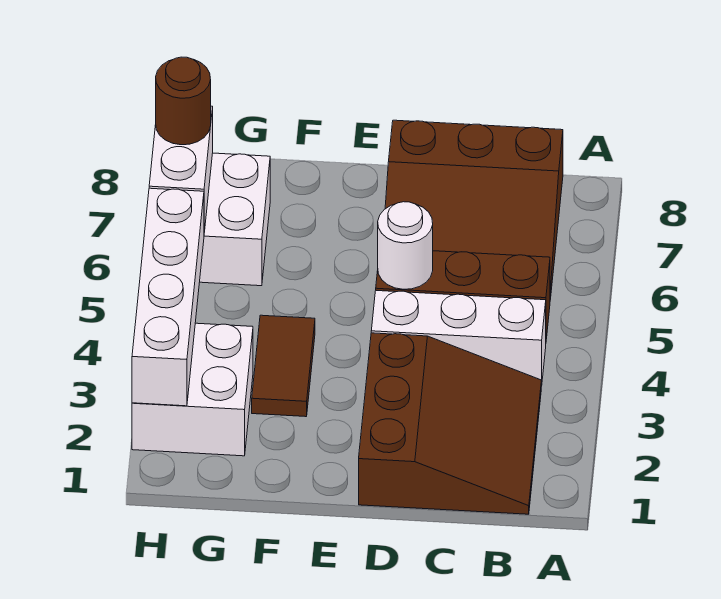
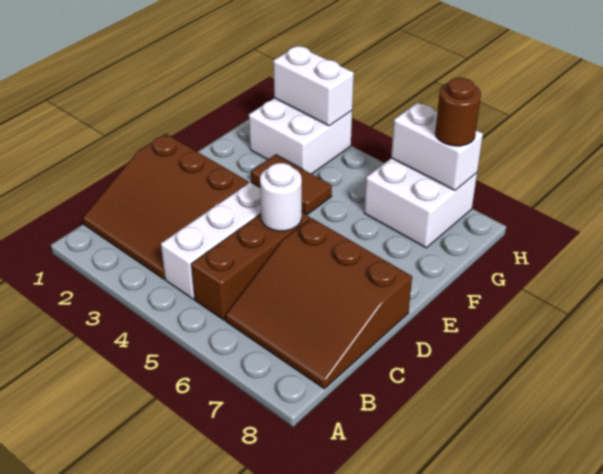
brown slope B6:D8 level 1 top 8 -> brown slope B6:D8 level 1 top D
white brick H2:H5 level 2 -> white brick H2:H3 level 2

